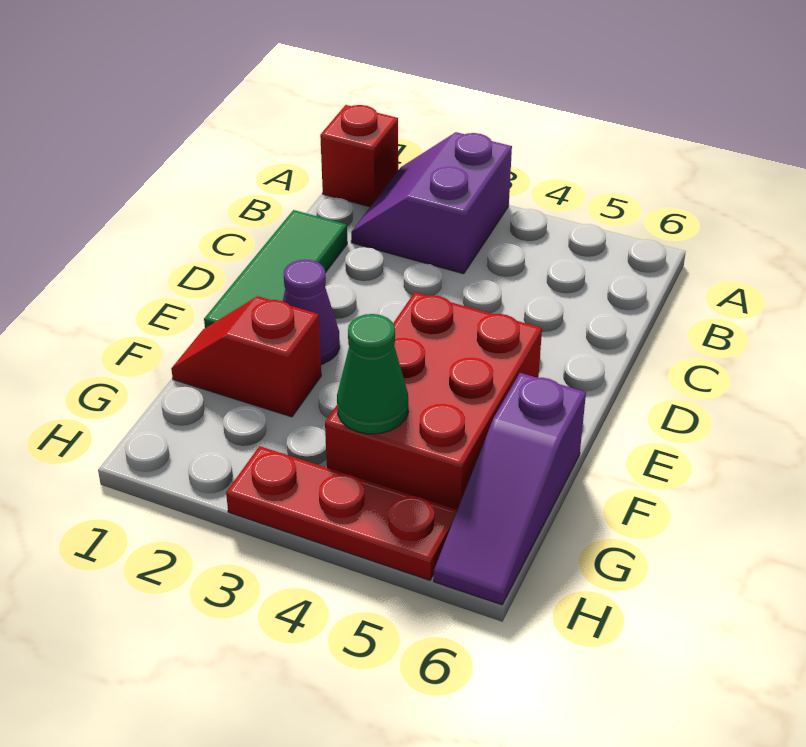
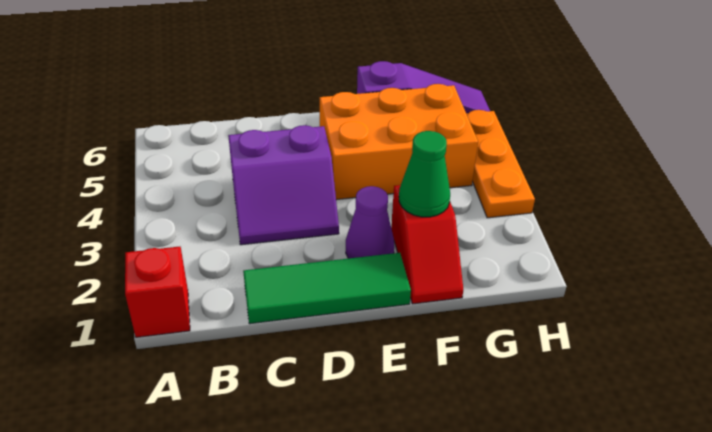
purple slope A2:B3 level 1 top 3 -> purple slope C3:D4 level 1 top 4
red brick E4:G5 level 1 -> orange brick E4:G5 level 1
green cone G4 level 2 -> green cone F2 level 2
red plate H3:H5 level 1 -> orange plate H3:H5 level 1

